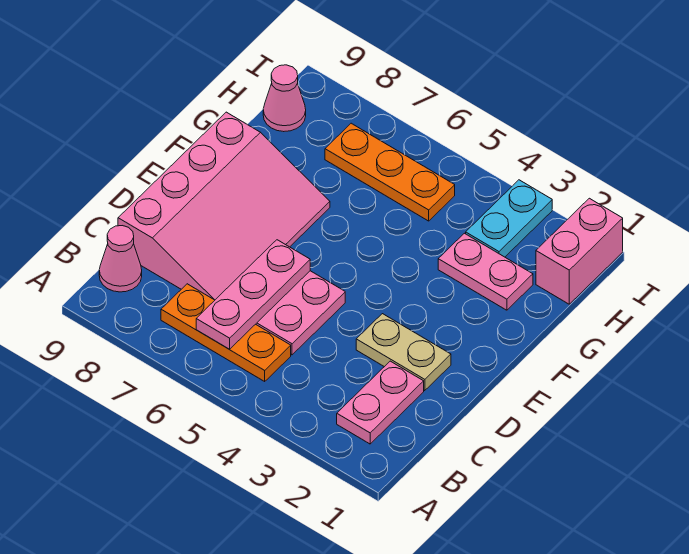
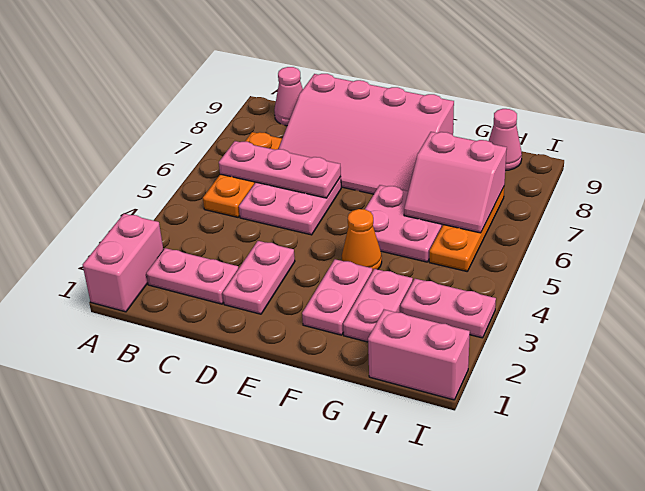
none -> pink brick A1:A2 level 1
tan plate D2:D3 level 1 -> pink plate D2:D3 level 1
none -> pink plate F2:F3 level 1
none -> orange cone F4 level 1
none -> pink plate F5:G6 level 1
none -> pink slope G6:H7 level 2 top 7
cyan plate H3:I3 level 1 -> pink plate H3:I3 level 1

